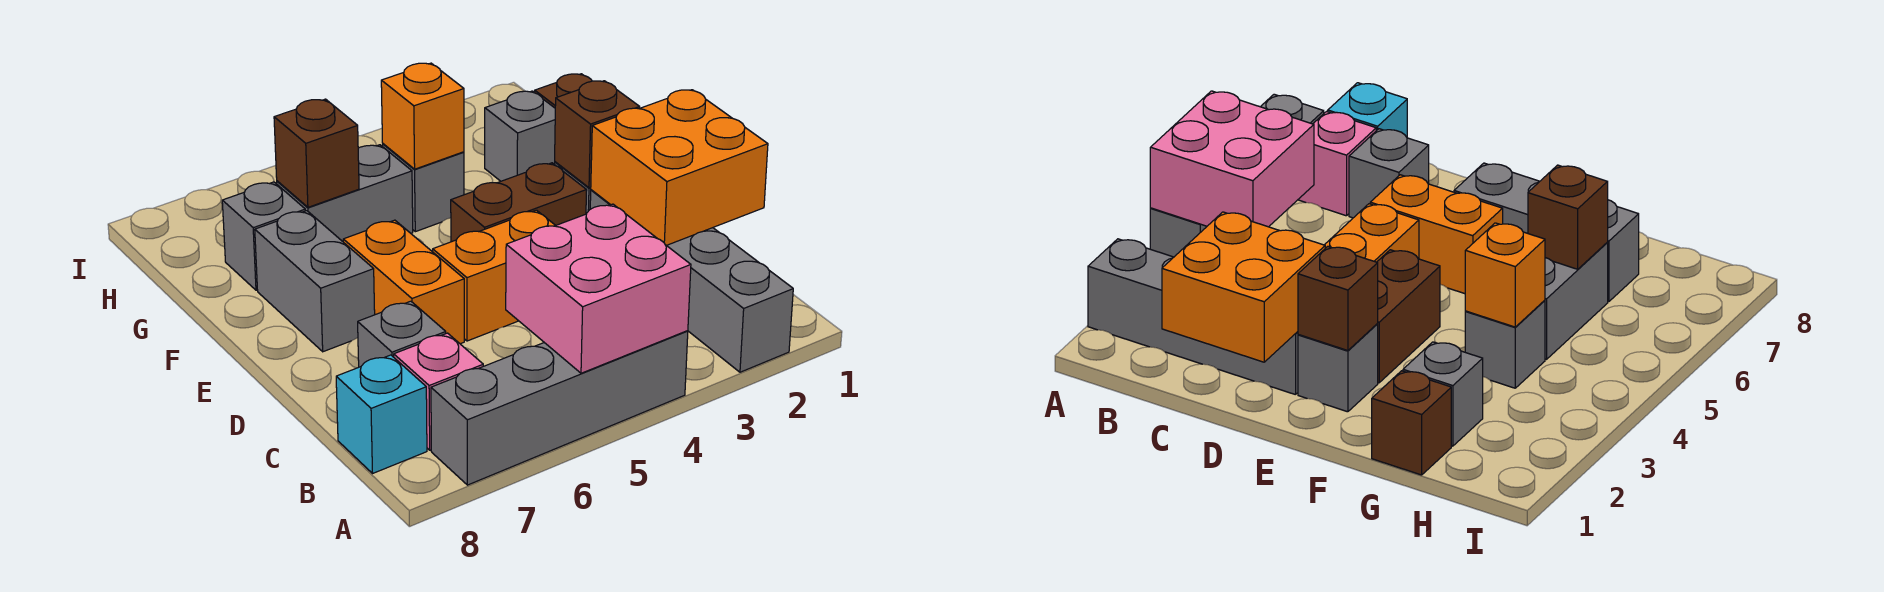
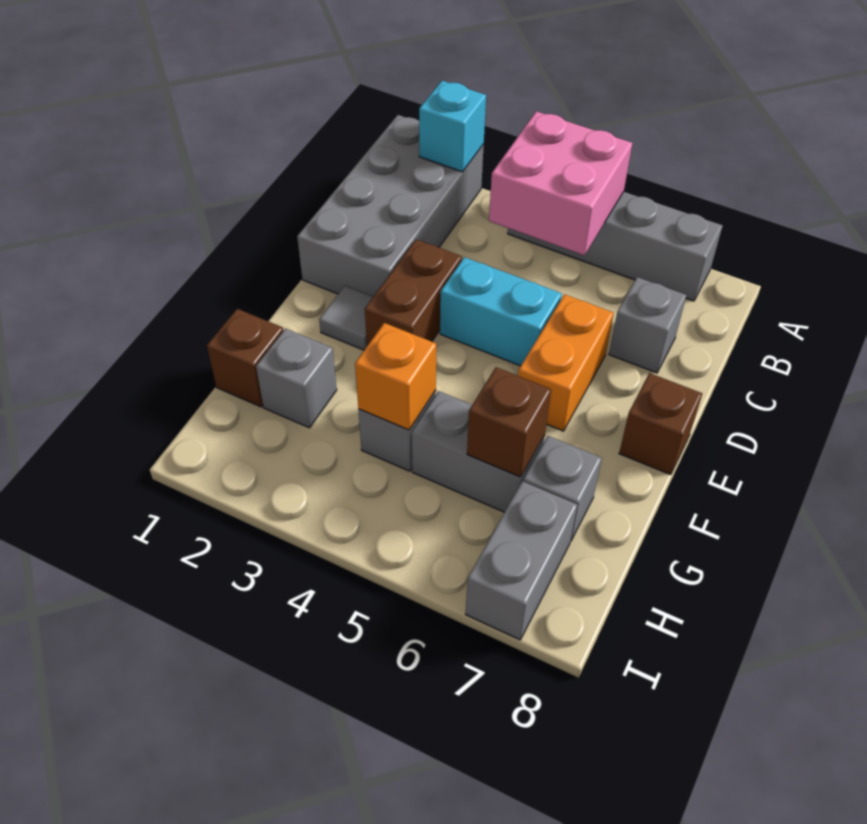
grey brick A2:D2 level 1 -> grey brick A1:D2 level 1
pink brick B7 level 1 -> none
cyan brick B8 level 1 -> cyan brick A2 level 2
orange brick C1:D2 level 2 -> none
orange brick D4:D5 level 1 -> cyan brick D4:D5 level 1
grey brick E2 level 1 -> grey tile E2 level 1
brown brick E2 level 2 -> brown brick E8 level 1
brown brick E3:E4 level 1 -> brown brick D3:E3 level 1
grey brick E7:F7 level 1 -> grey brick H7:I7 level 1

